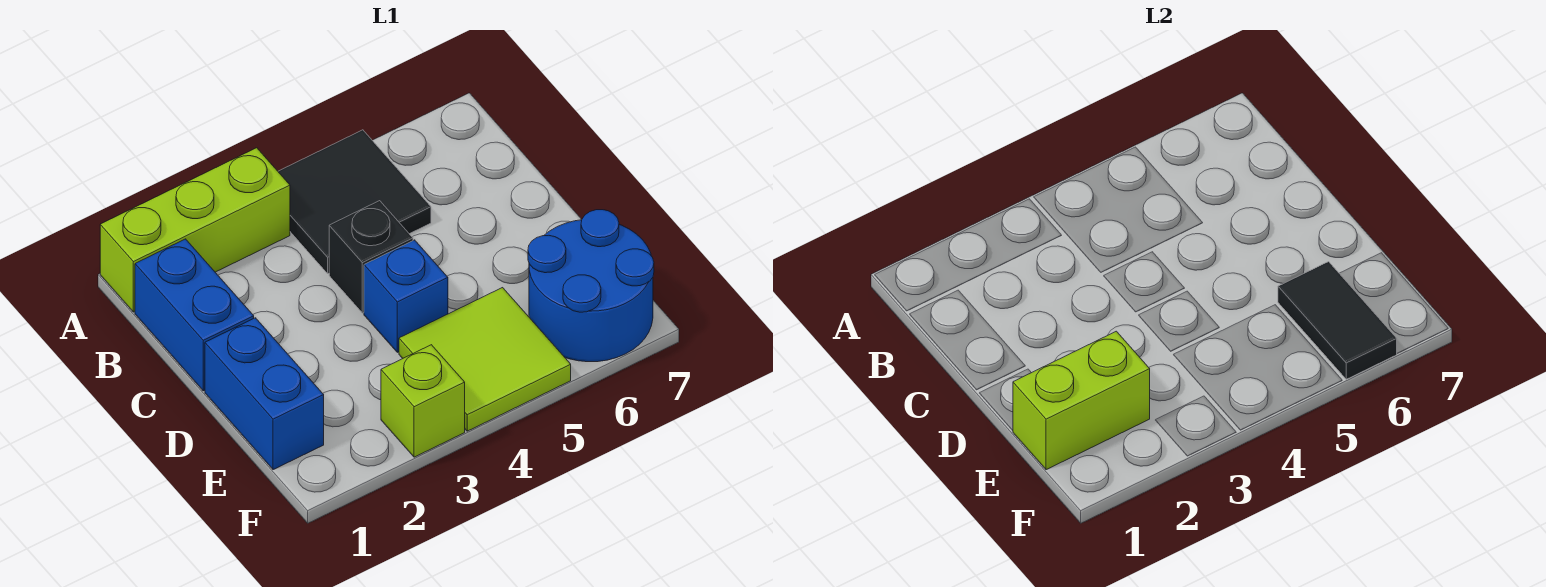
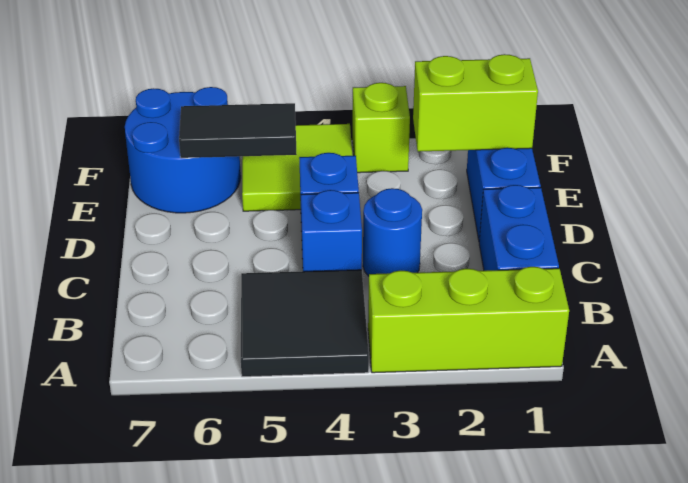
none -> blue round brick C3 level 1
black brick C4 level 1 -> blue brick C4 level 1
black tile E6:F6 level 2 -> black tile E5:E6 level 2

